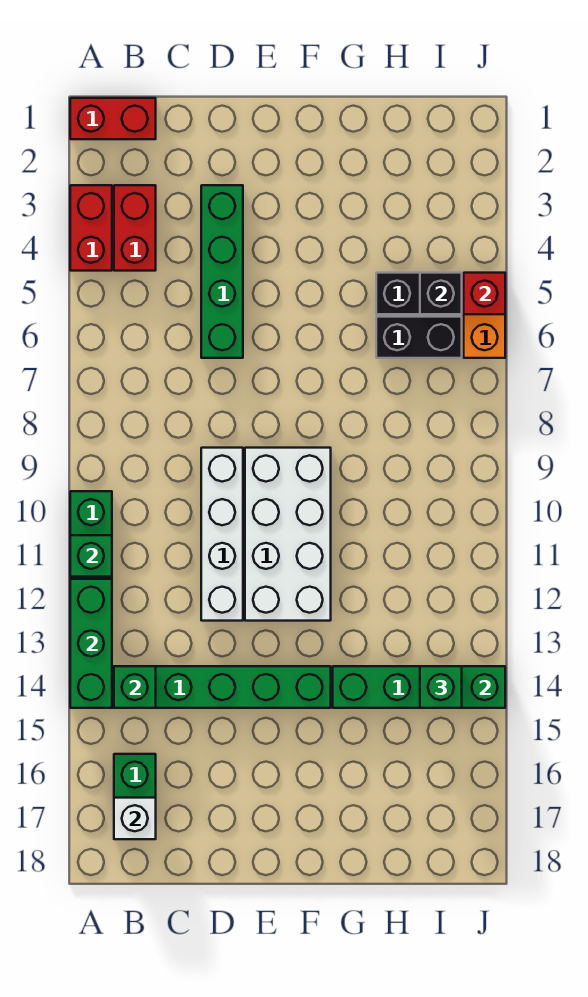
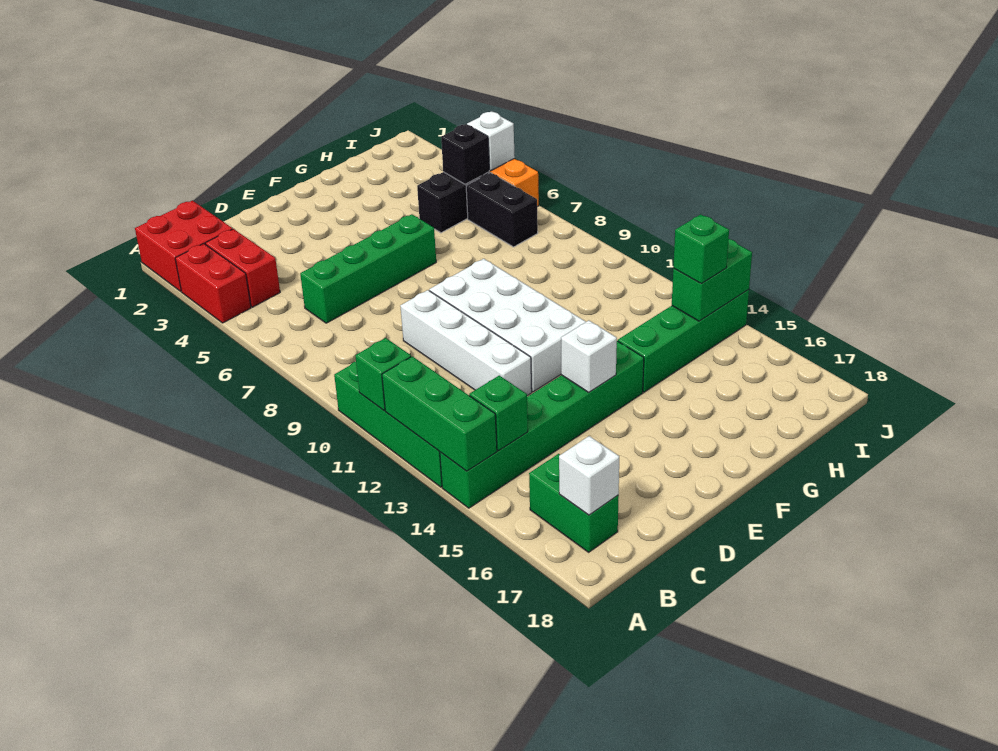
red brick A1:B1 level 1 -> red brick A1:B2 level 1
green brick D3:D6 level 1 -> green brick C6:F6 level 1
none -> white brick E14 level 2
black brick H6:I6 level 1 -> black brick I6:I7 level 1
red brick J5 level 2 -> white brick J5 level 2

